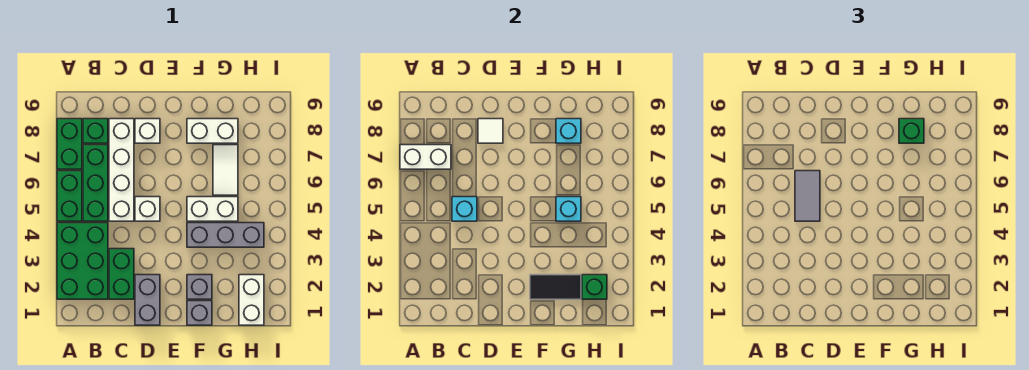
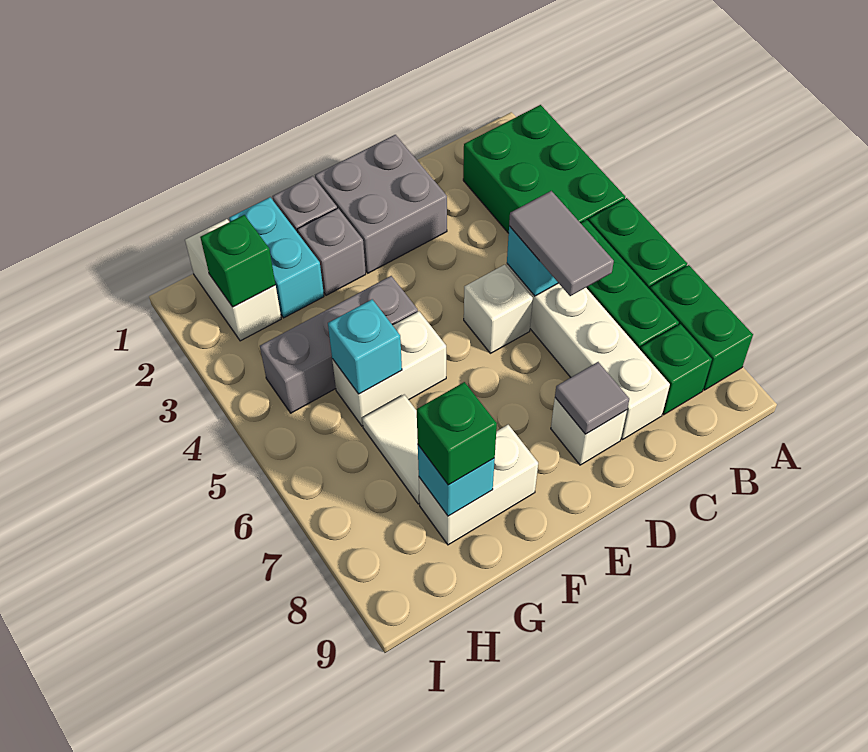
white brick A7:B7 level 2 -> none
green brick C2:C3 level 1 -> none
grey brick D1:D2 level 1 -> grey brick D1:E2 level 1
white tile D8 level 2 -> grey tile D8 level 2
black tile F2:G2 level 2 -> none
none -> cyan brick G1:G2 level 1

